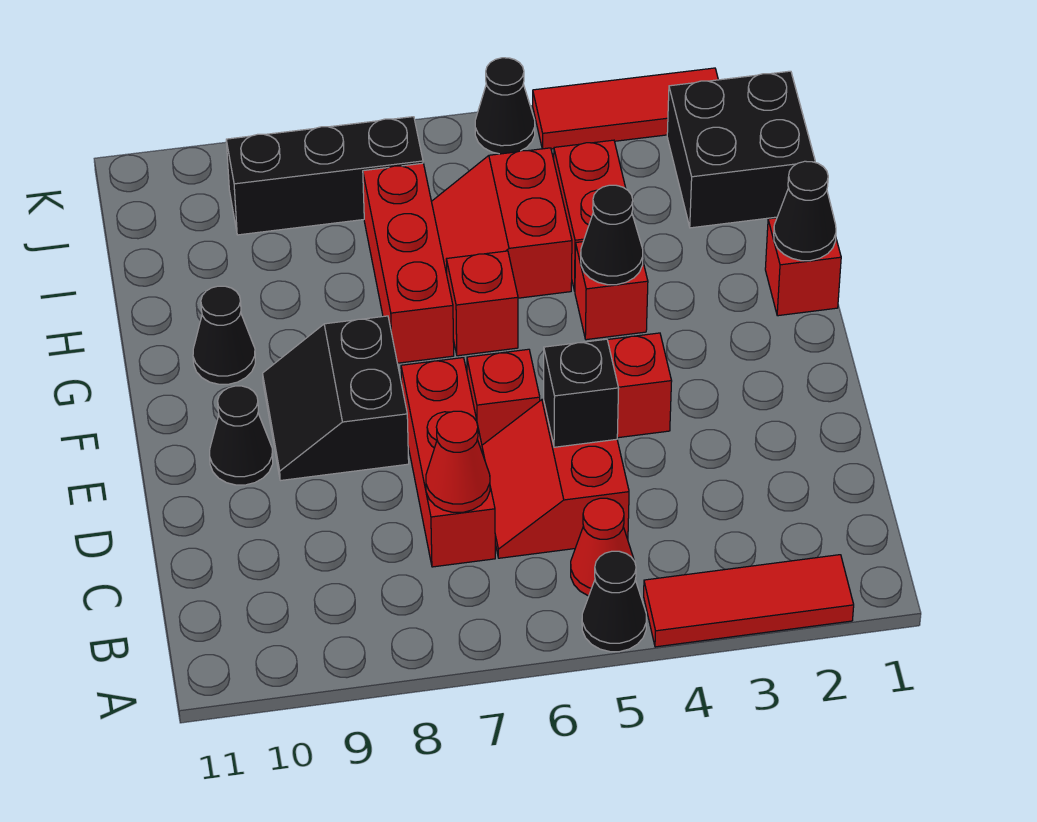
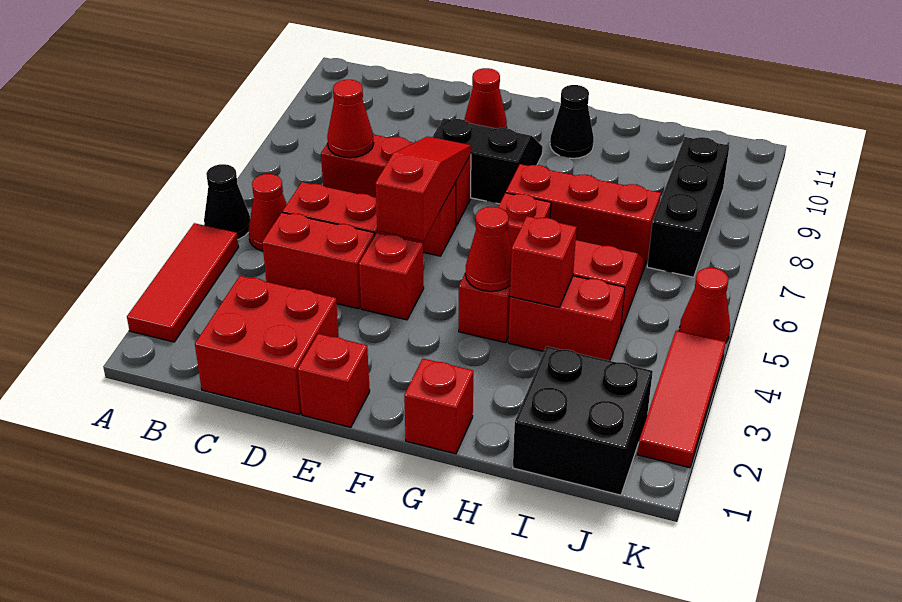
none -> red brick C1:D2 level 1
none -> red brick C4:D4 level 1
black brick D5 level 2 -> none
none -> red brick E1 level 1
none -> red slope E5:E7 level 2 top 5
black cone E10 level 1 -> red cone E10 level 1
black cone G1 level 2 -> none
black cone G4 level 2 -> red cone G4 level 2
none -> red brick H4 level 2
black cone K5 level 1 -> red cone K5 level 1

